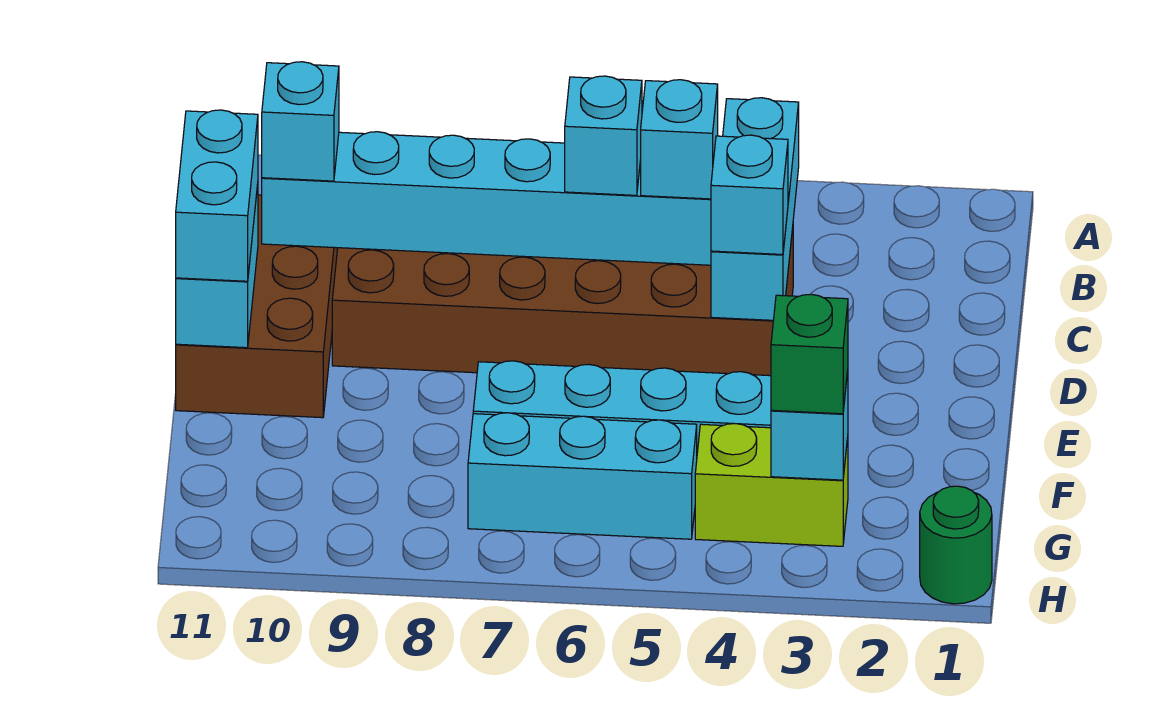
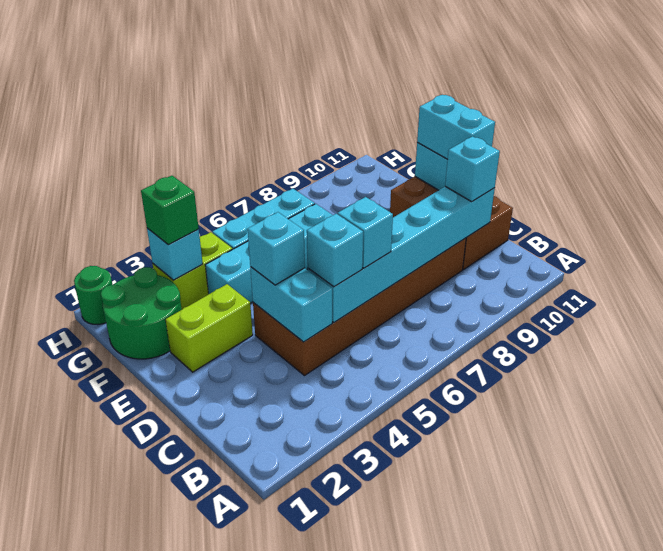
cyan brick B4:D4 level 2 -> cyan brick C4:D4 level 2
none -> lime brick E2:E3 level 1
none -> green round brick F1:G2 level 1

